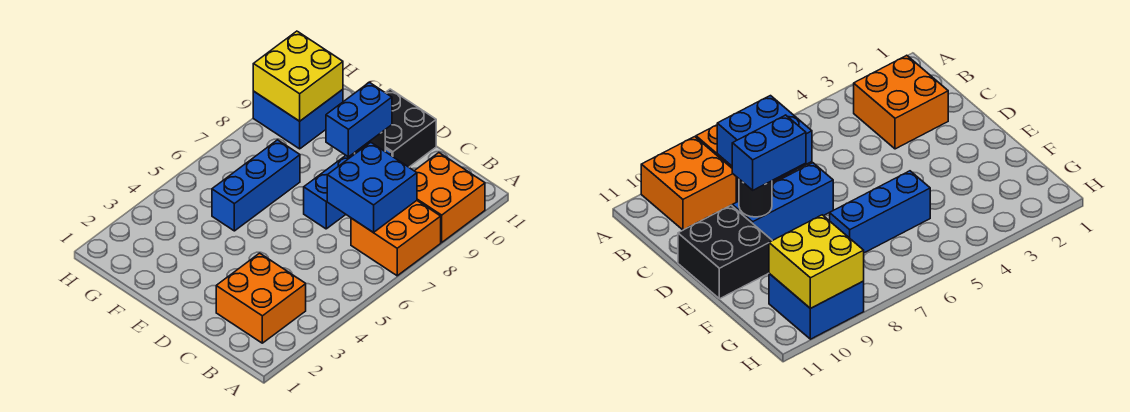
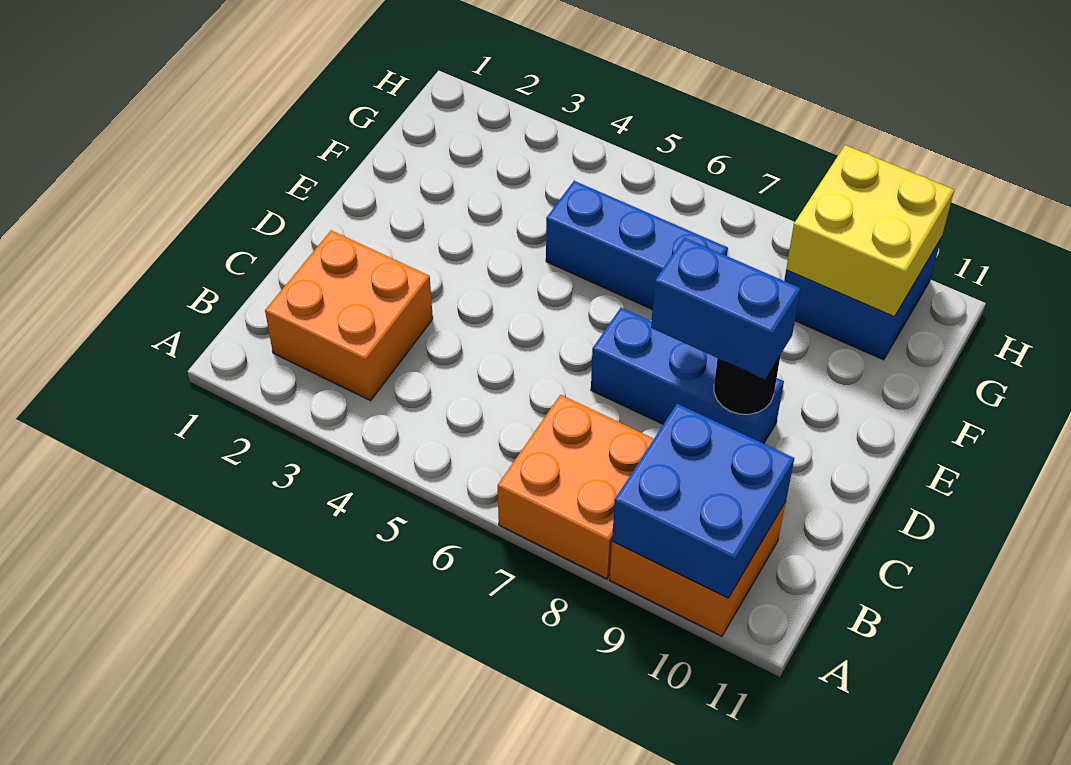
blue brick B7:C8 level 2 -> blue brick A9:B10 level 2
black brick D10:E11 level 1 -> none

